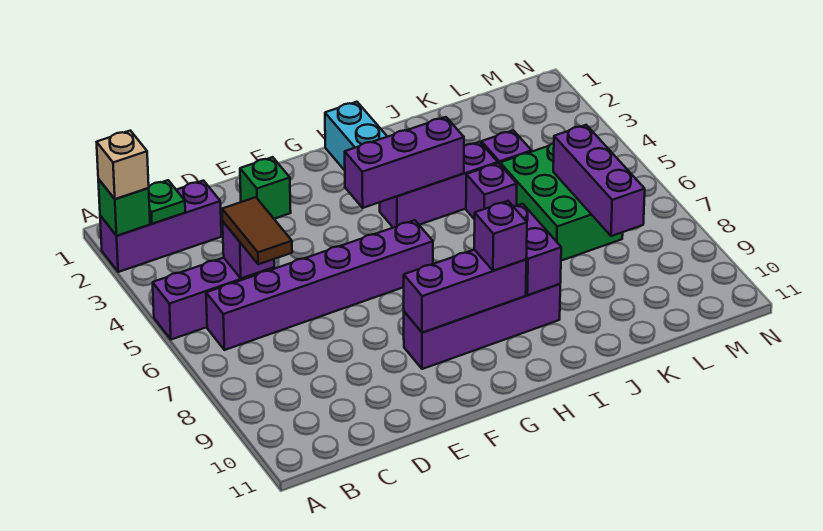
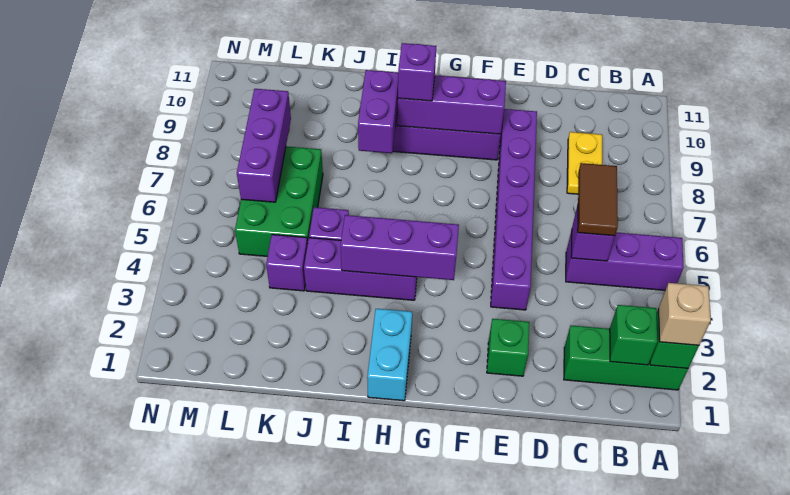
purple brick A2:C2 level 1 -> green brick A2:C2 level 1
green plate B2 level 2 -> green brick B2 level 2
purple brick B6:G6 level 1 -> purple brick E4:E9 level 1
none -> yellow plate C8:C9 level 1

